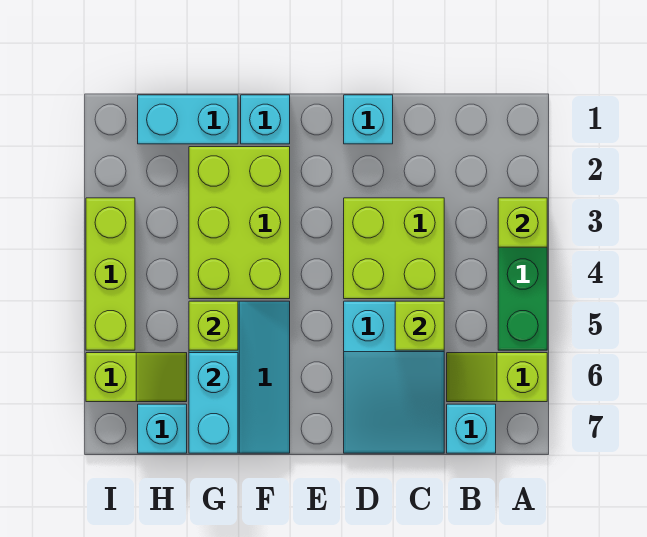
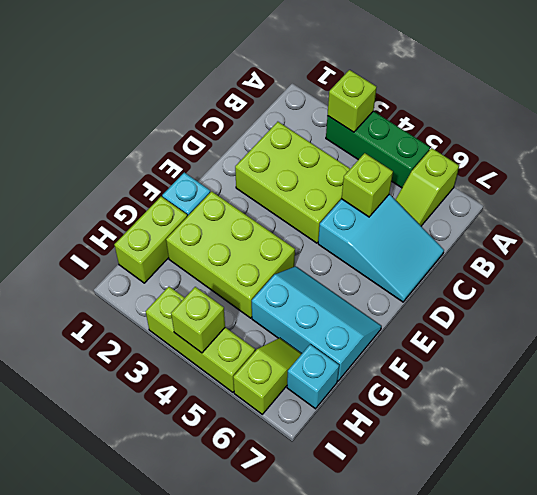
cyan brick B7 level 1 -> none
lime brick C3:D4 level 1 -> lime brick C2:D4 level 1
cyan brick D1 level 1 -> none
cyan brick G1:H1 level 1 -> lime brick G1:H1 level 1
lime brick G5 level 2 -> lime brick I4 level 2
cyan brick G6:G7 level 2 -> none

